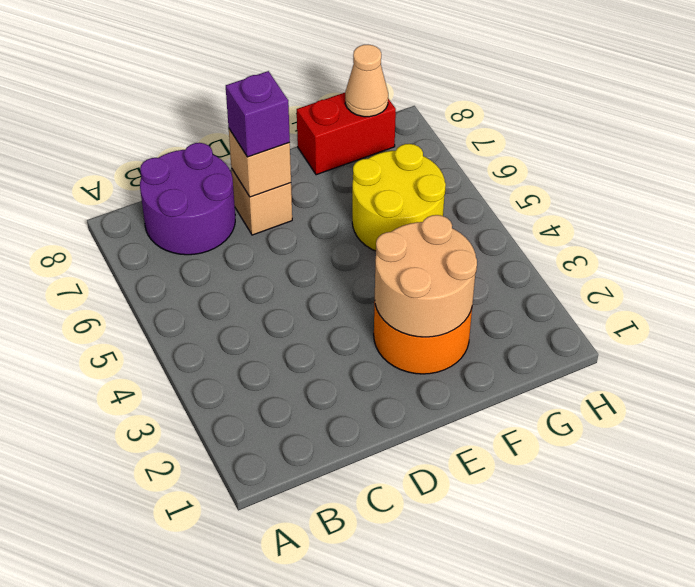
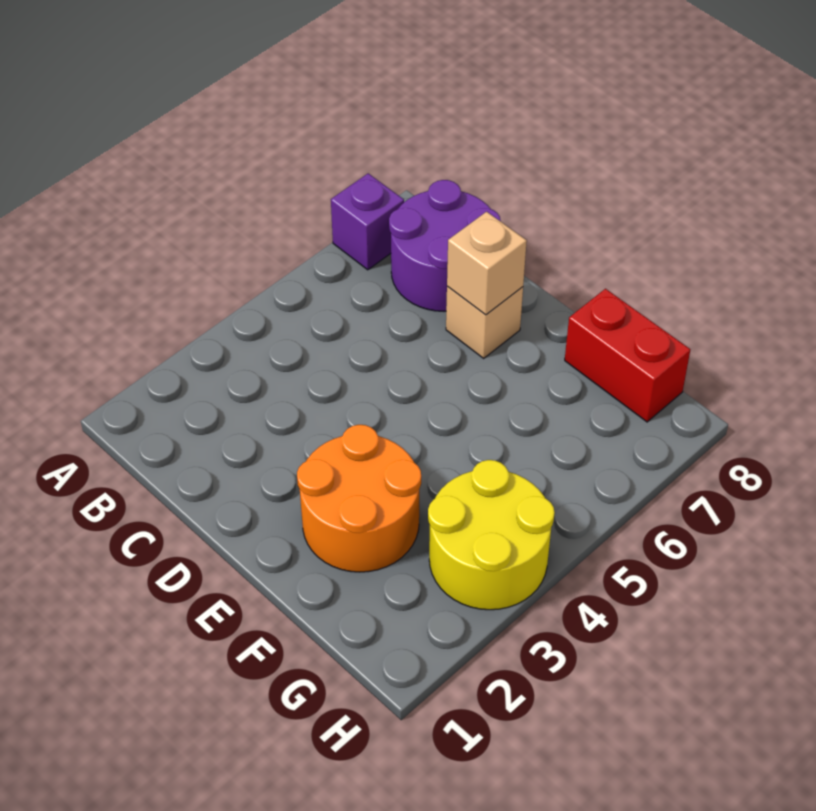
purple brick D7 level 3 -> purple brick A7 level 1
tan round brick E2:F3 level 2 -> none
yellow round brick F5:G6 level 1 -> yellow round brick G3:H4 level 1
tan cone G8 level 2 -> none

